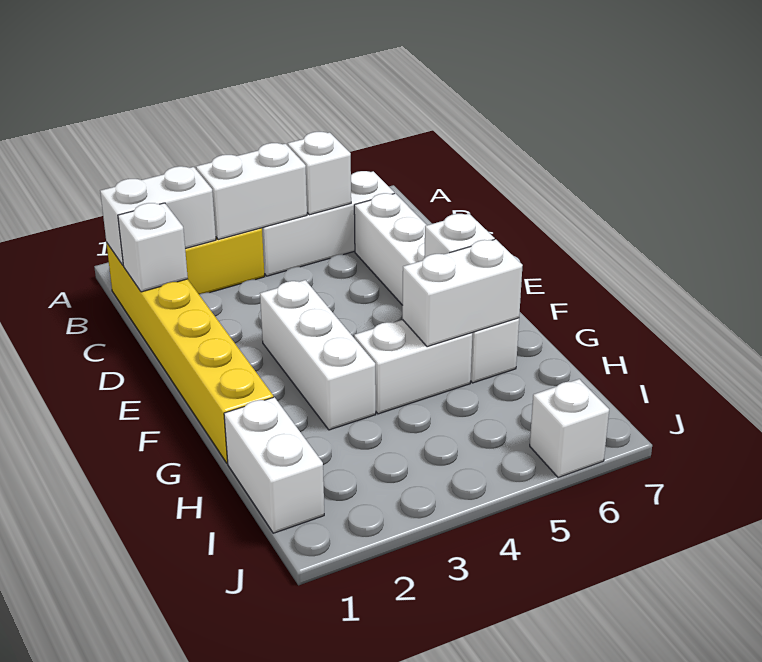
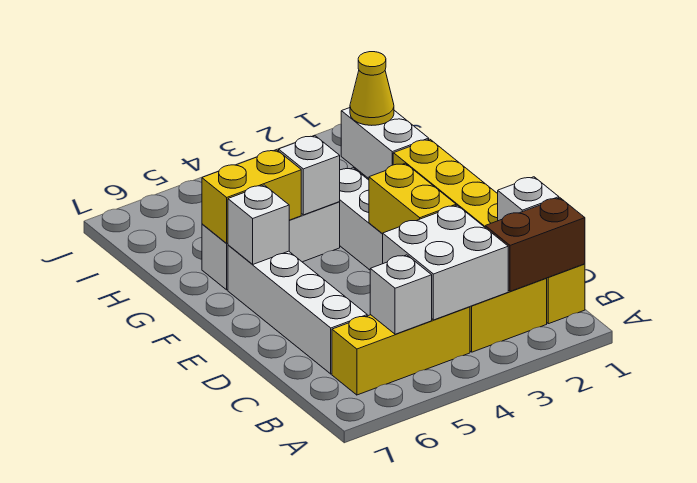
white brick B1:B2 level 2 -> brown brick B1:B2 level 2
white brick B3:B4 level 2 -> white brick B3:C4 level 2
white brick B4:B6 level 1 -> yellow brick B4:B6 level 1
none -> yellow brick D3:E3 level 2
white brick G5:G6 level 2 -> yellow brick G5:G6 level 2
none -> yellow cone I1 level 2
white brick J6 level 1 -> white brick G4 level 2

